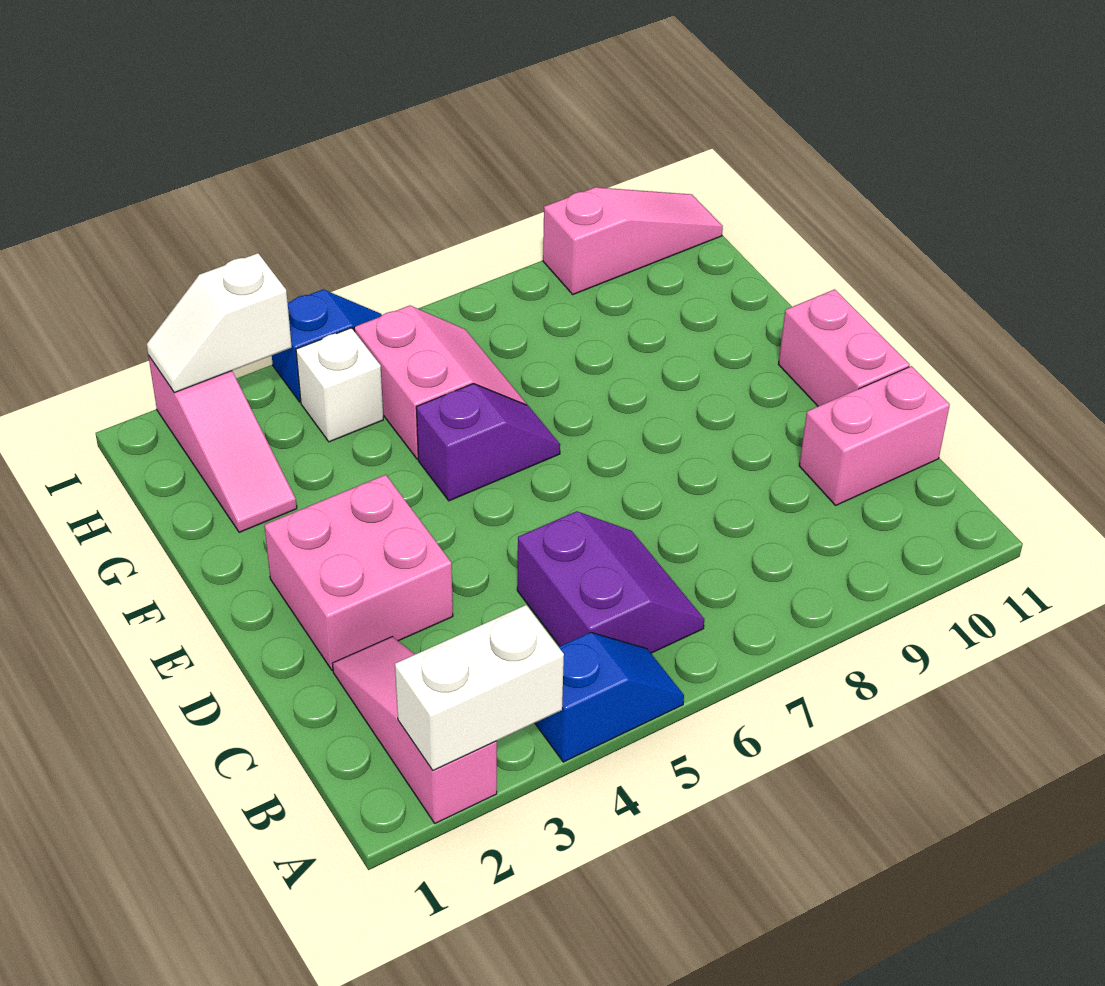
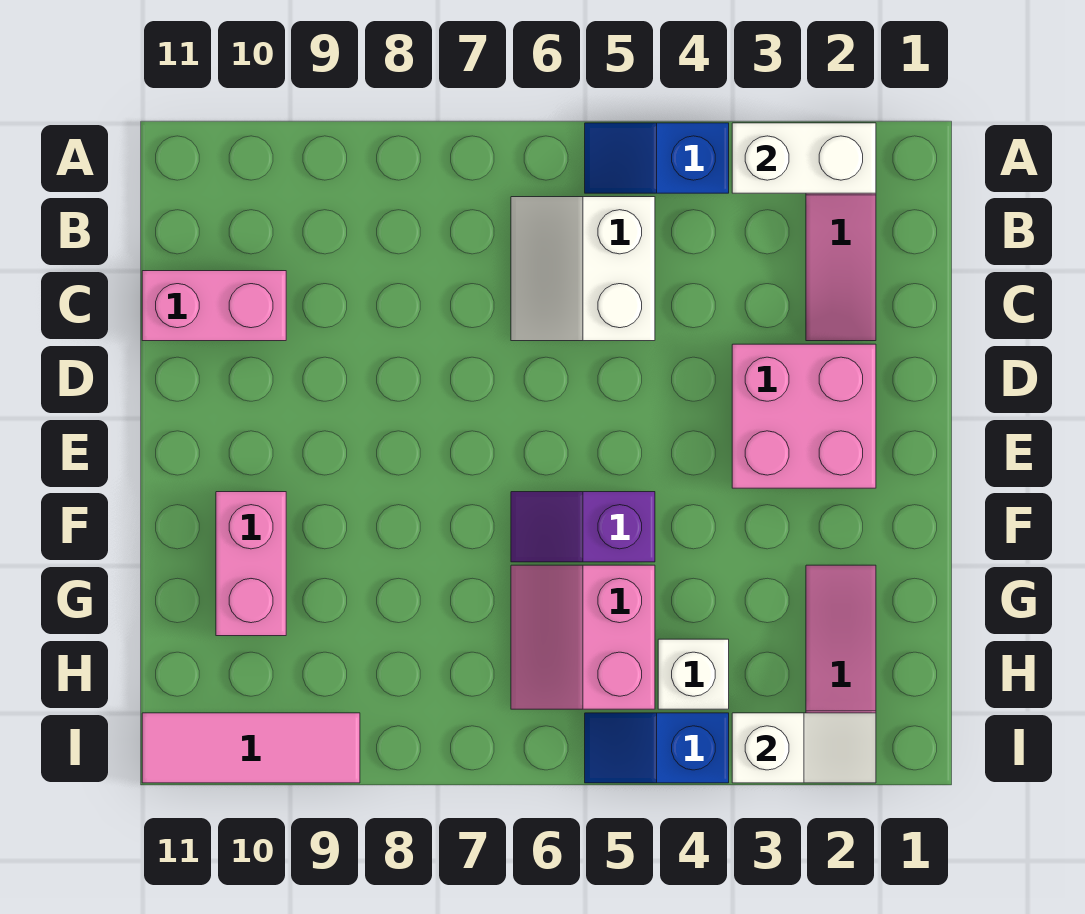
purple slope B5:C6 level 1 top 5 -> white slope B5:C6 level 1 top 5
pink brick D11:E11 level 1 -> pink brick F10:G10 level 1
pink slope I9:I11 level 1 top 9 -> pink tile I9:I11 level 1

